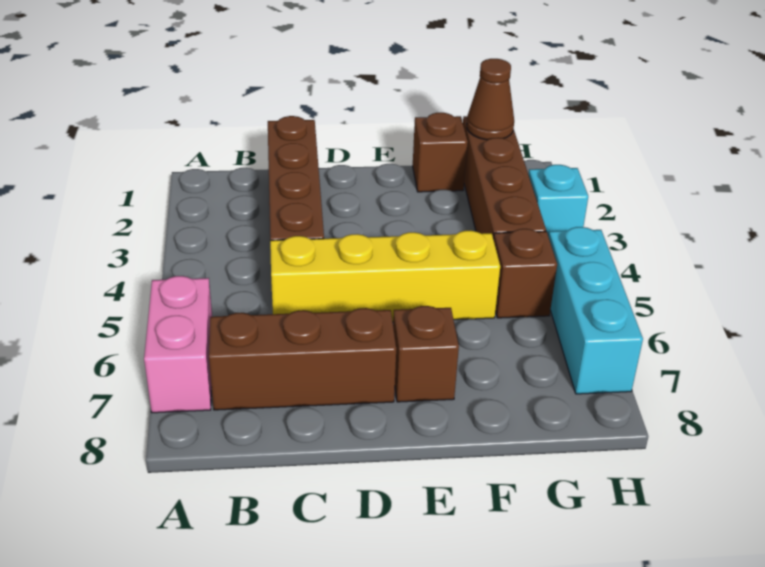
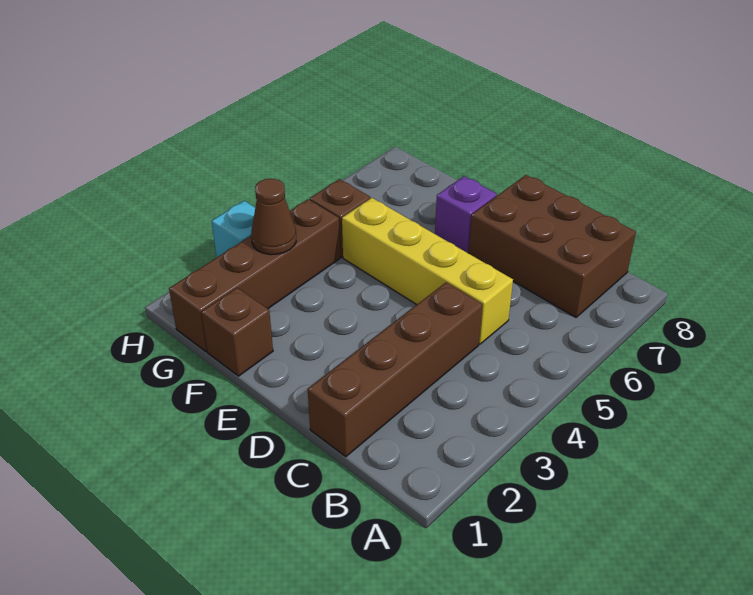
pink brick A6:A7 level 1 -> none
brown brick B7:D7 level 1 -> brown brick B7:D8 level 1
brown brick E7 level 1 -> purple brick E7 level 1
brown cone G1 level 2 -> brown cone G3 level 2
cyan brick H5:H7 level 1 -> none

